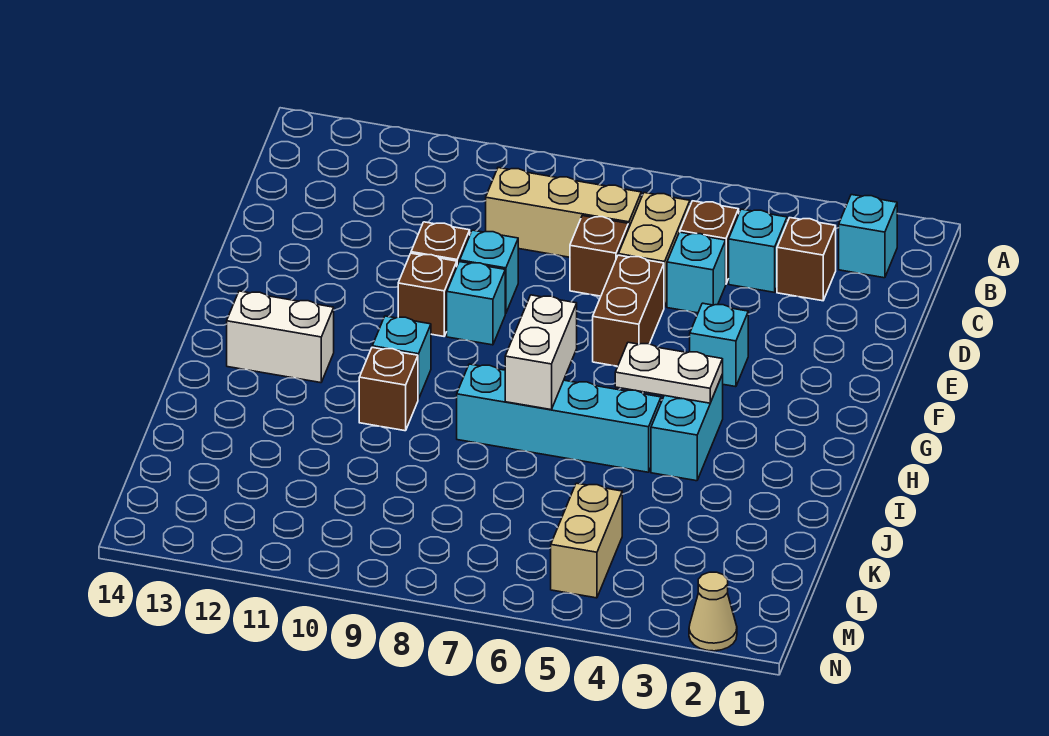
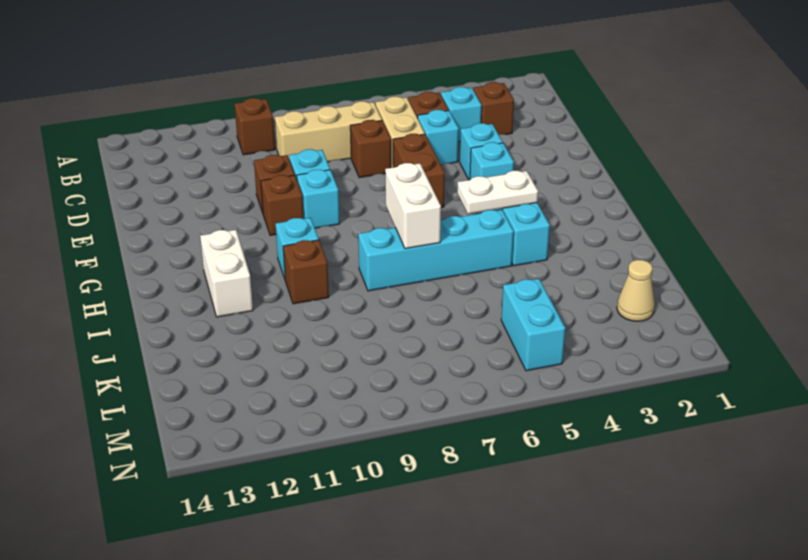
cyan brick B2 level 1 -> cyan brick E4 level 1
none -> brown brick B10 level 1
white brick H12:H13 level 1 -> white brick H12:I12 level 1
tan brick L5:M5 level 1 -> cyan brick L5:M5 level 1
tan cone N2 level 1 -> tan cone L2 level 1

